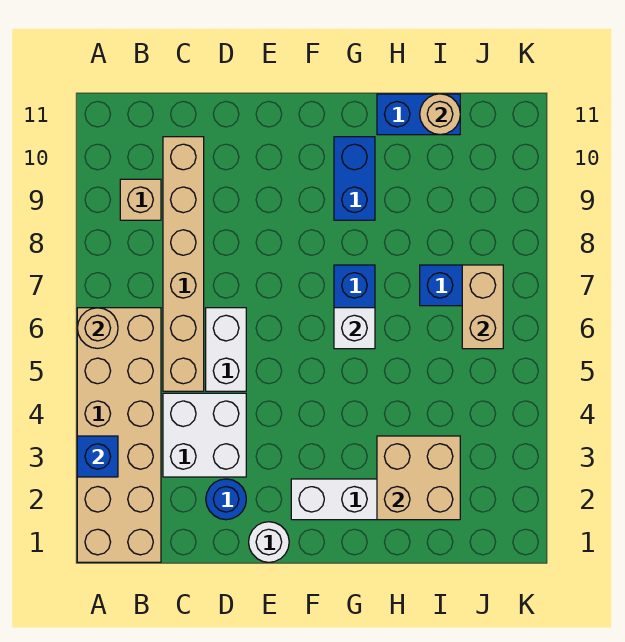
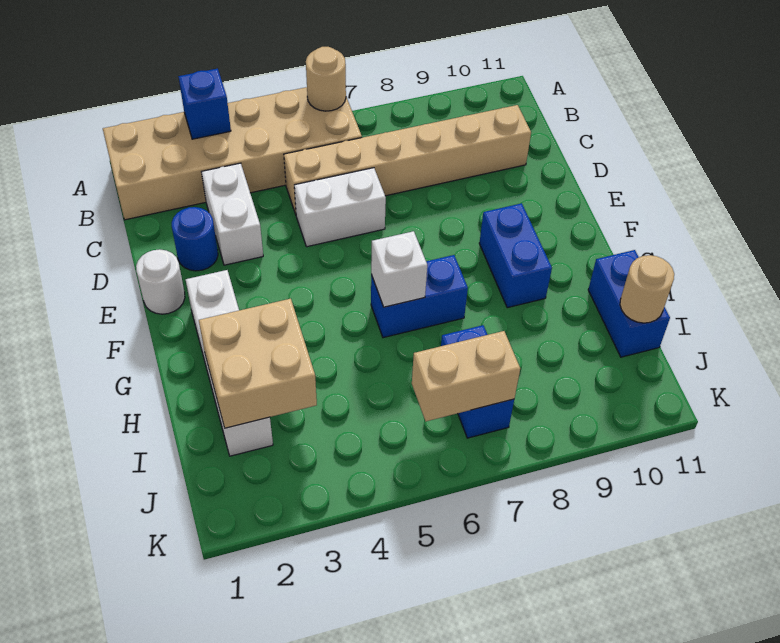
tan brick B9 level 1 -> none
white brick C3:D4 level 1 -> white brick C3:D3 level 1
blue brick G9:G10 level 1 -> blue brick F9:G9 level 1

